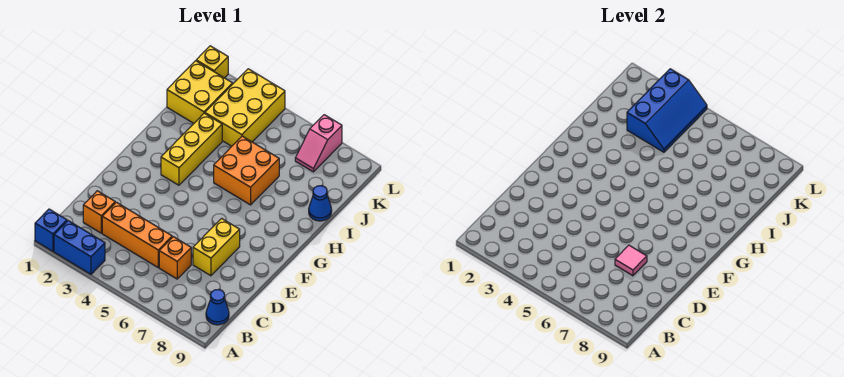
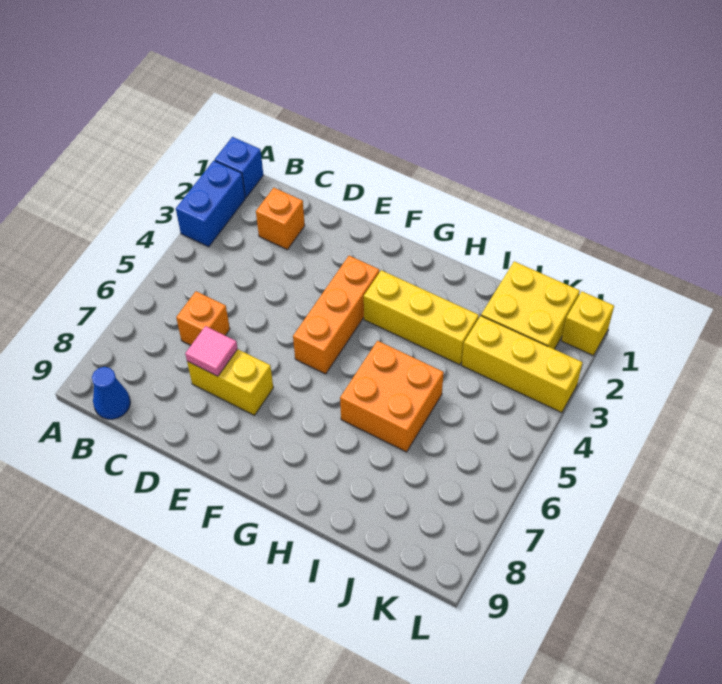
orange brick C3:C5 level 1 -> orange brick F3:F5 level 1
blue cone I9 level 1 -> none
yellow brick J3:L4 level 1 -> yellow brick J3:L3 level 1
blue slope J3:L4 level 2 top 3 -> none
pink slope K7:L7 level 1 top L -> none

